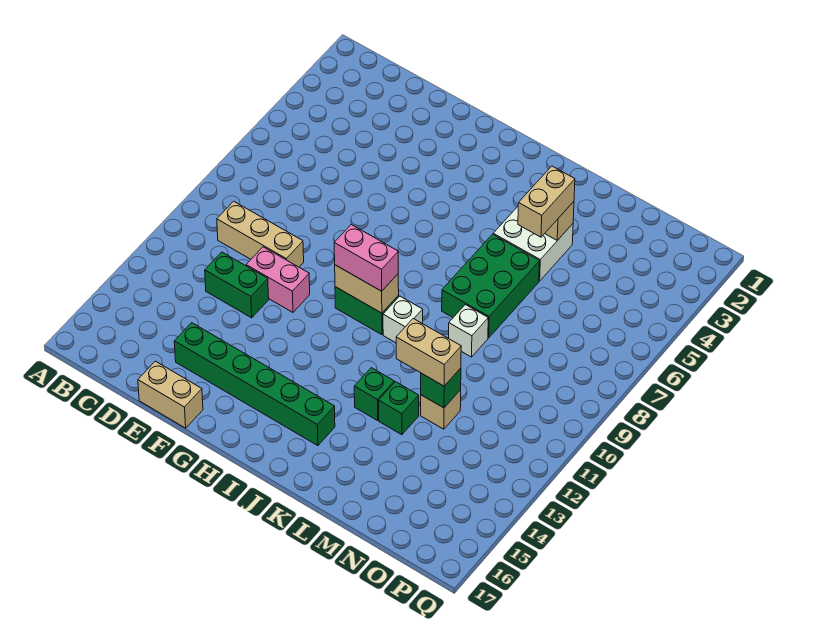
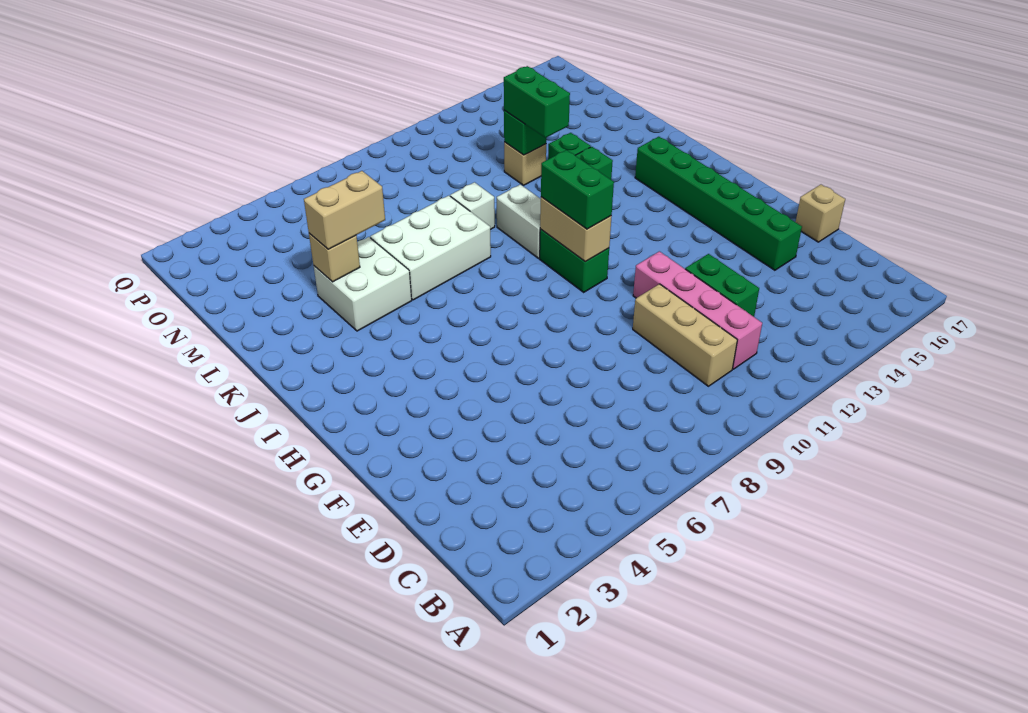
pink brick E11:F11 level 1 -> pink brick C11:F11 level 1
tan brick E17:F17 level 1 -> tan brick E17 level 1
pink brick H10:I10 level 3 -> green brick H10:I10 level 3
white brick J10 level 1 -> white brick J10:K10 level 1
green brick K6:L8 level 1 -> white brick K6:L8 level 1
tan brick L12:M12 level 3 -> green brick L12:M12 level 3

